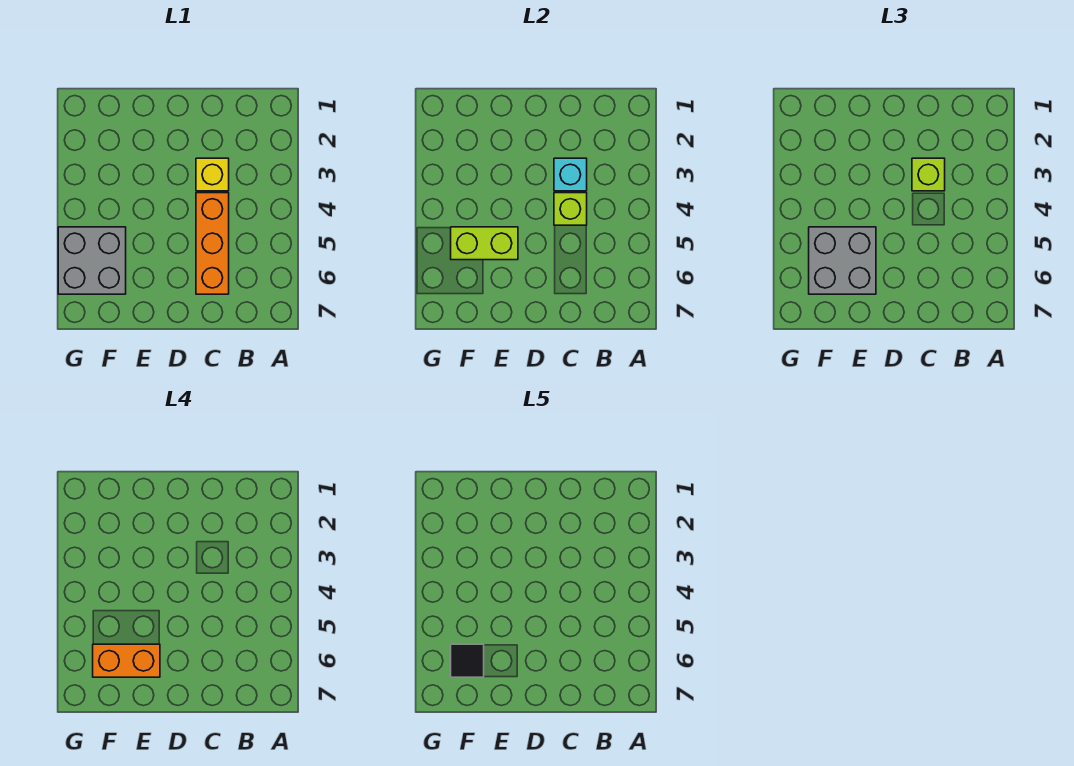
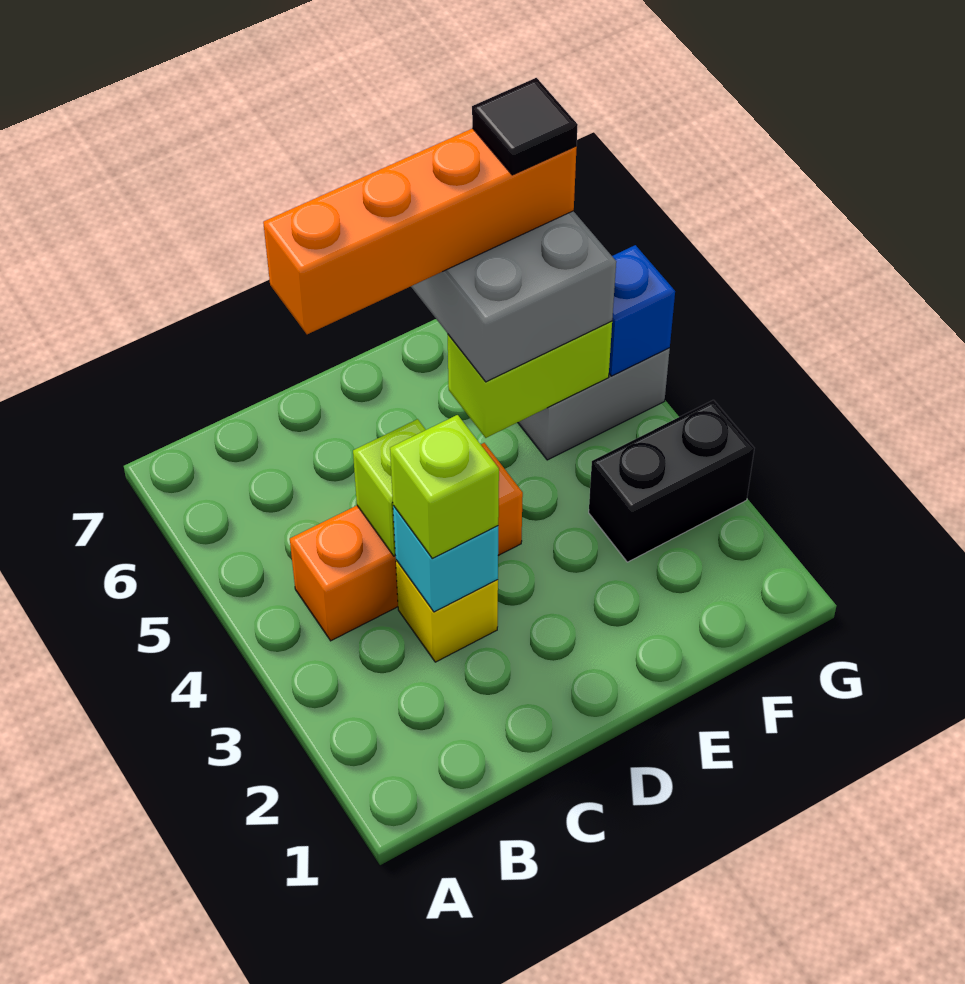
orange brick C4:C6 level 1 -> orange brick B4:D4 level 1
orange brick E6:F6 level 4 -> orange brick C6:F6 level 4
none -> black brick F3:G3 level 1
none -> blue brick G5 level 2

